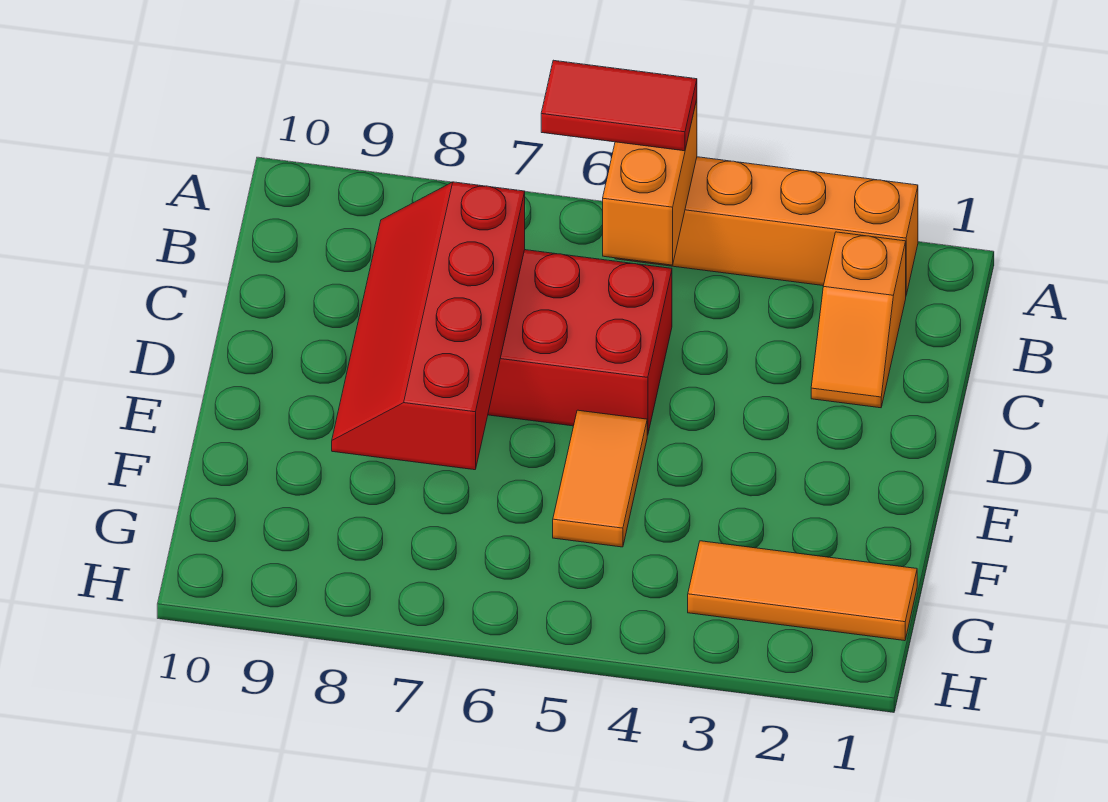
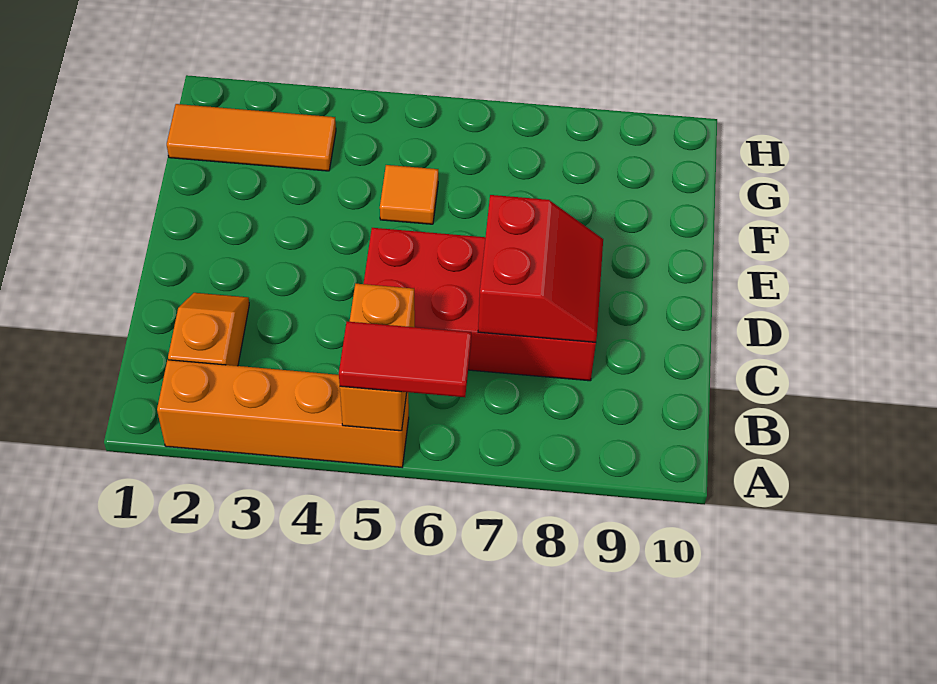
red slope C7:F8 level 2 top 7 -> red slope C7:D8 level 2 top 7
orange tile E5:F5 level 1 -> orange tile F5 level 1

